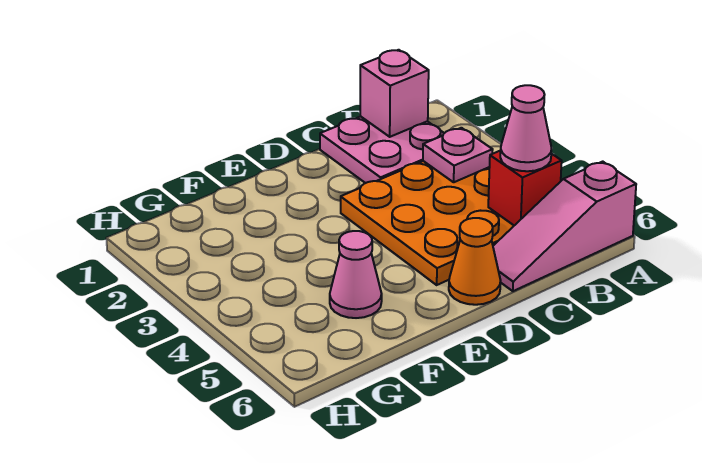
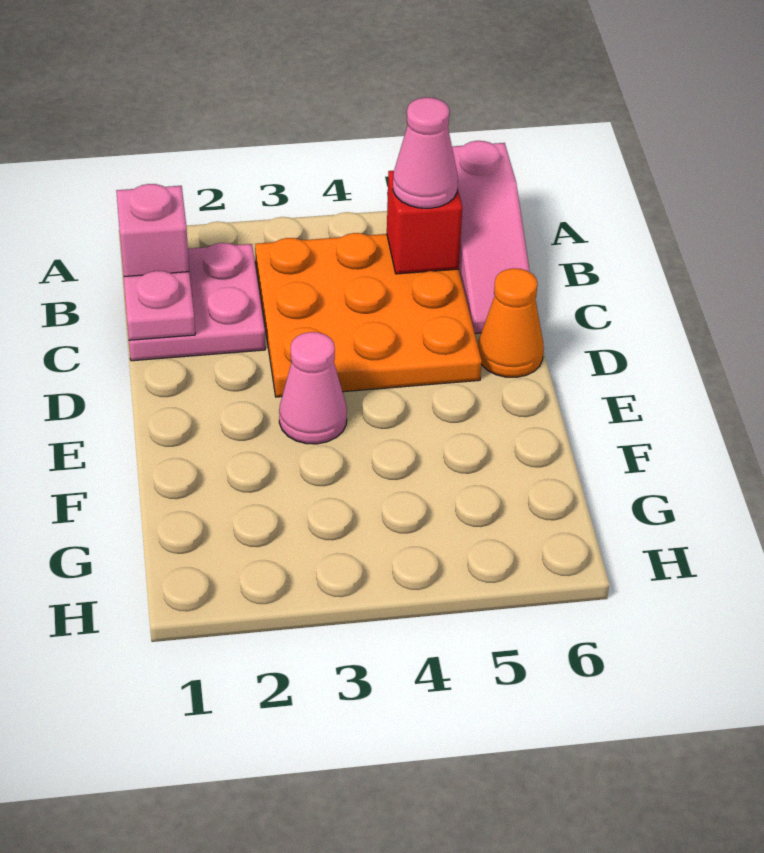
pink plate B3 level 2 -> pink plate C1 level 2
pink cone F5 level 1 -> pink cone E3 level 1

